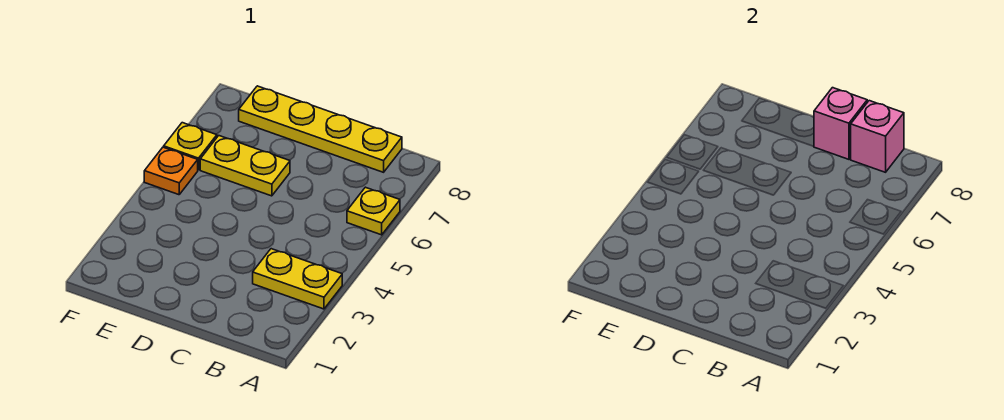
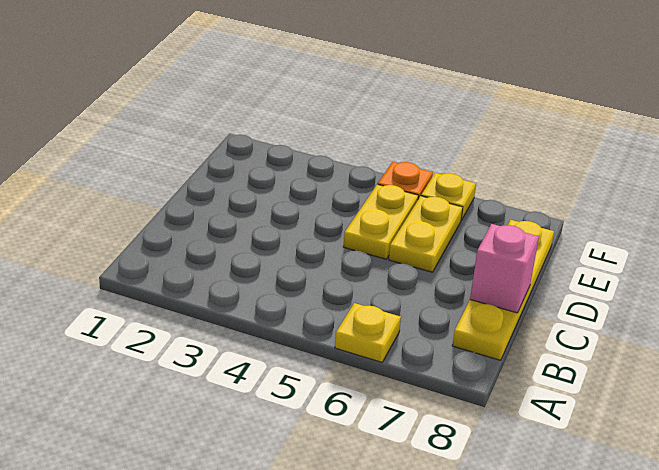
yellow plate A3:B3 level 1 -> yellow plate D5:E5 level 1
pink brick B8 level 2 -> none

